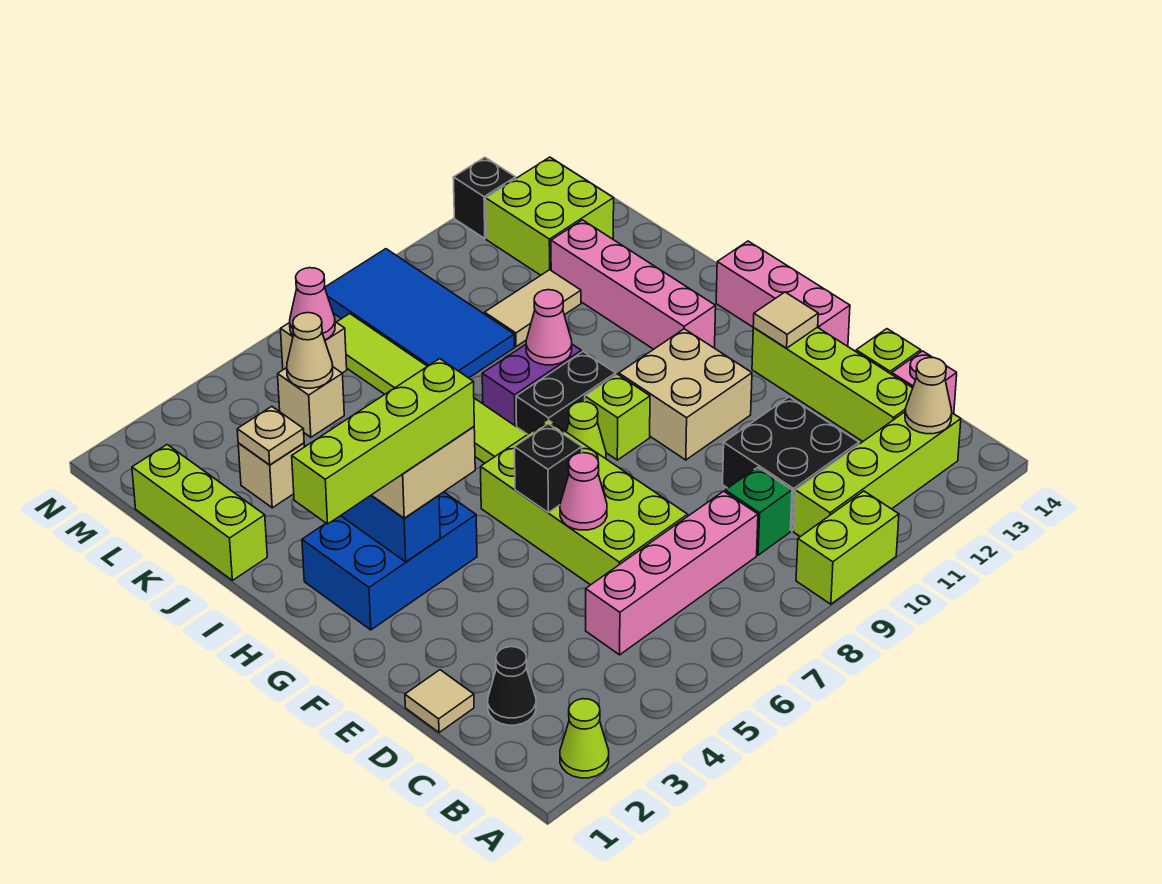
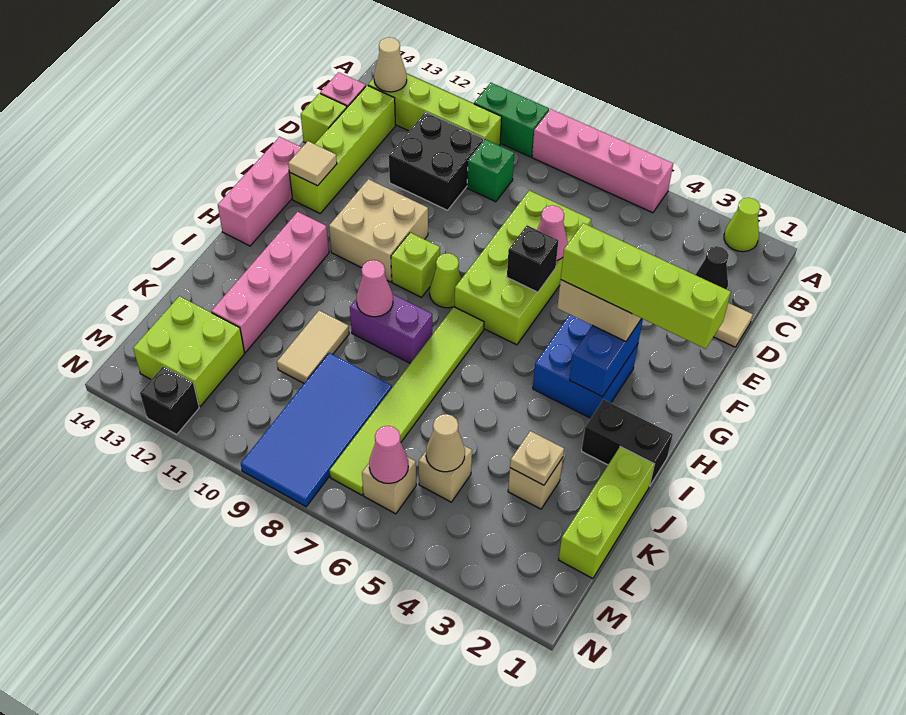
lime brick A9:A10 level 1 -> green brick A9:A10 level 1
pink brick C5:C8 level 1 -> pink brick A5:A8 level 1
blue brick G2:H4 level 1 -> blue brick G3:H4 level 1
black brick H8:H9 level 1 -> black brick I1:I2 level 1
tan tile K10:K11 level 1 -> tan tile J10:K10 level 1

